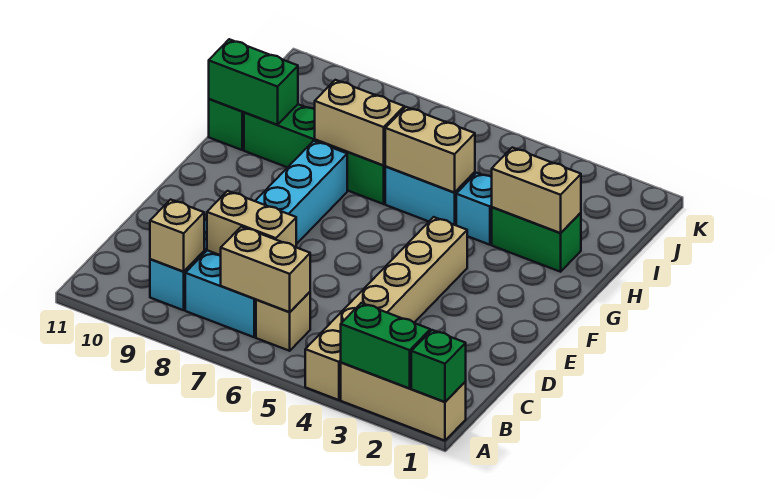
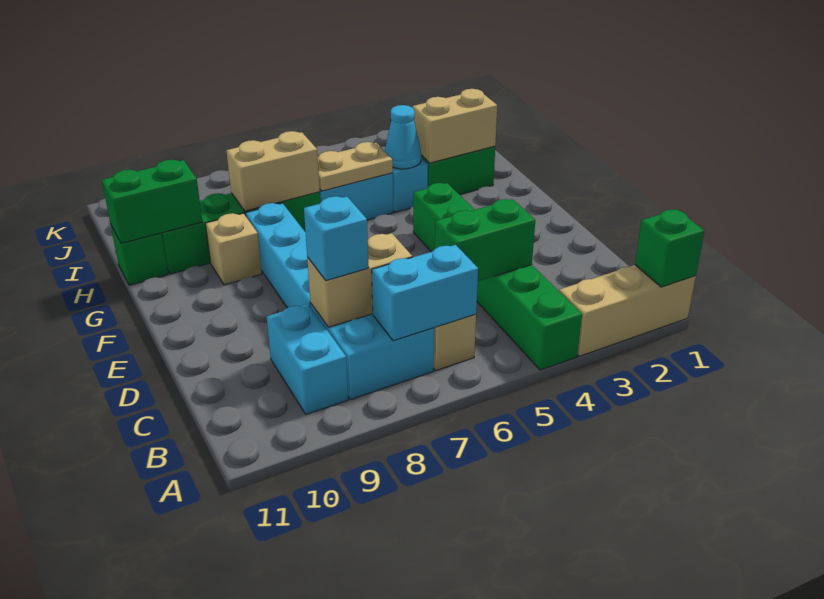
green brick A2:A3 level 2 -> green brick C4:C5 level 2
tan brick A4:F4 level 1 -> green brick A4:F4 level 1
tan brick B6:B7 level 2 -> cyan brick B6:B7 level 2
tan brick B9 level 2 -> tan brick G9 level 1
none -> cyan brick C8 level 3
none -> cyan cone H4 level 2
tan brick H5:H6 level 2 -> tan plate H5:H6 level 2

